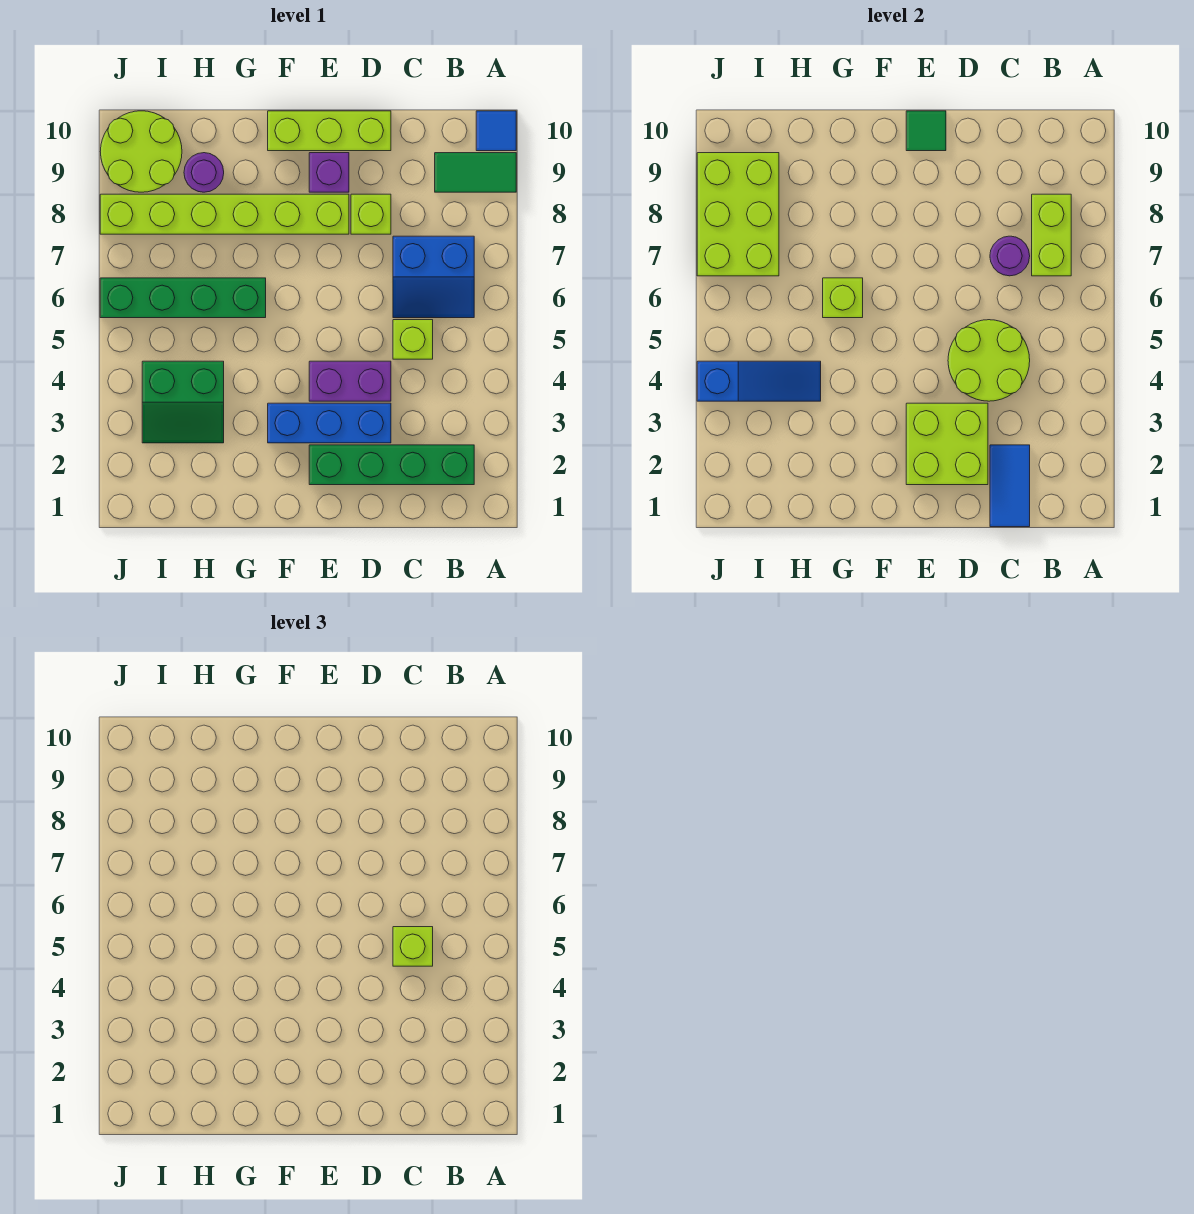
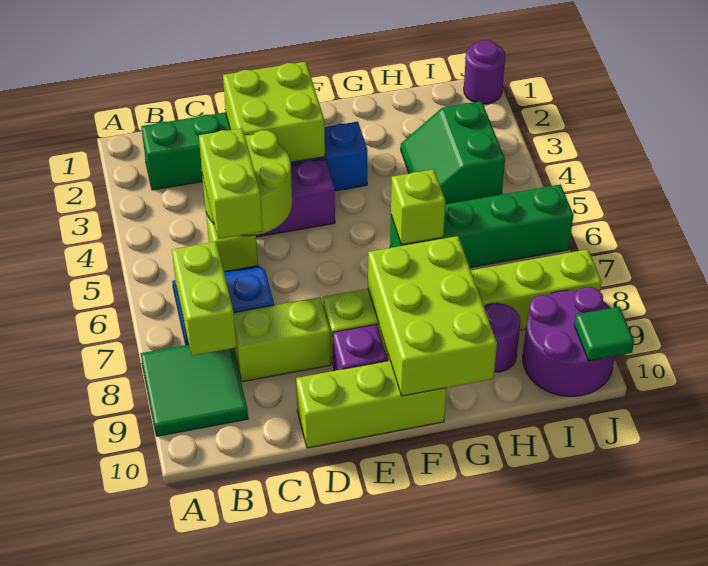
green tile A9:B9 level 1 -> green tile A8:B9 level 1
blue tile A10 level 1 -> none
blue tile C1:C2 level 2 -> none
lime brick C5 level 3 -> lime brick C5:C6 level 3
purple round brick C7 level 2 -> purple round brick J1 level 1
lime brick D8 level 1 -> lime brick C8:D8 level 1
green tile E10 level 2 -> green tile J10 level 2
green slope H3:I4 level 1 top 4 -> green slope H3:I4 level 1 top I
blue slope H4:J4 level 2 top J -> none
lime brick I7:J9 level 2 -> lime brick F8:G10 level 2
lime round brick I9:J10 level 1 -> purple round brick I9:J10 level 1

